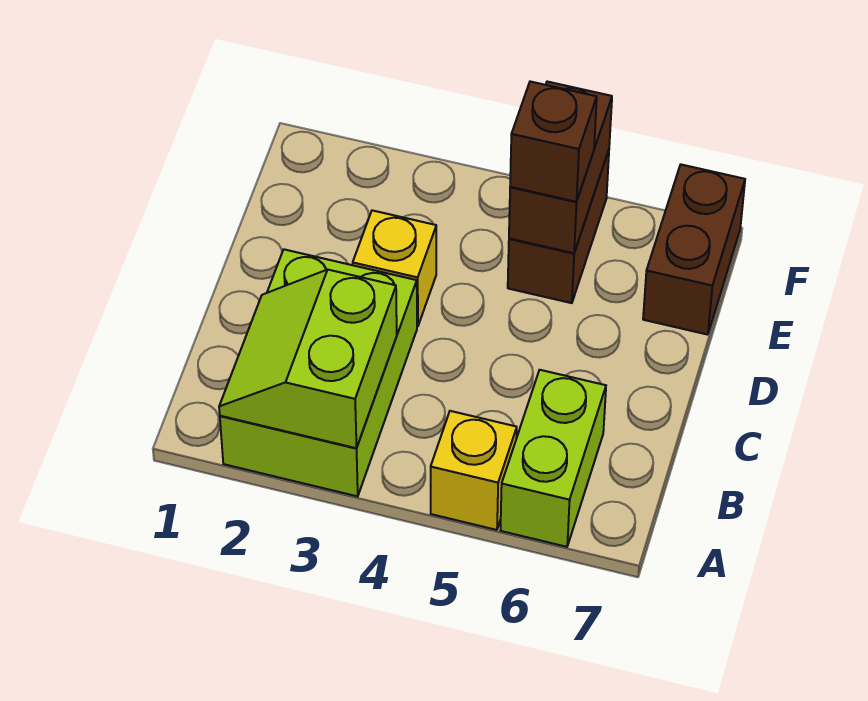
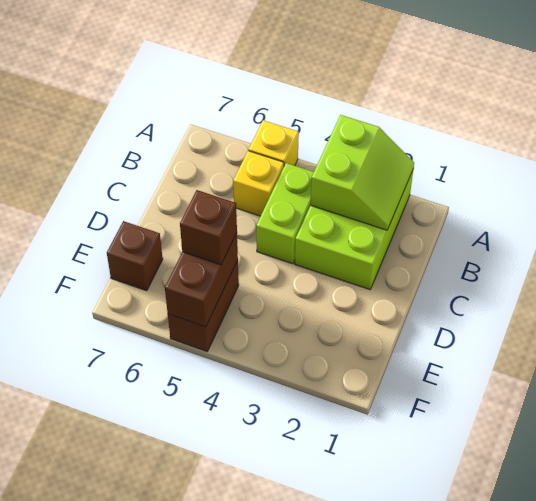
lime brick A6:B6 level 1 -> lime brick B4:C4 level 1
yellow brick D3 level 1 -> yellow brick B5 level 1
brown brick E7:F7 level 1 -> brown brick E7 level 1

